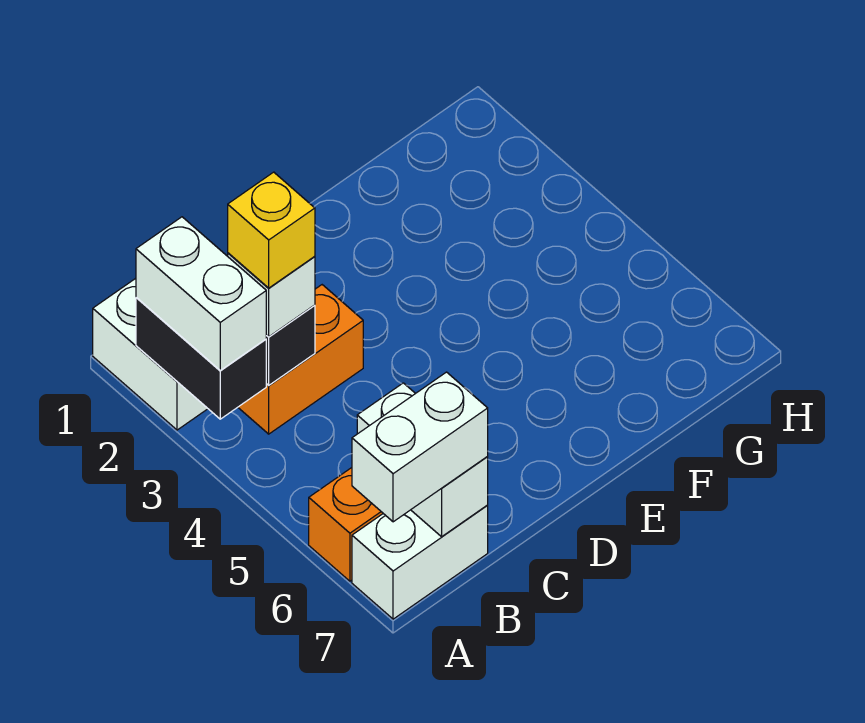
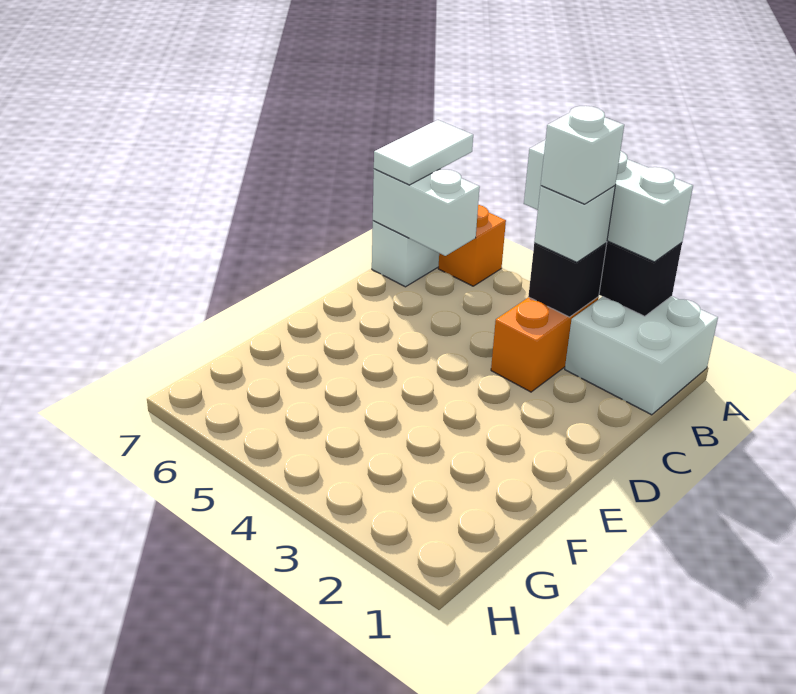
white brick A2:A3 level 3 -> white brick A2:A4 level 3
white brick A7:B7 level 3 -> white tile A7:B7 level 3
yellow brick B3 level 4 -> white brick B3 level 4

